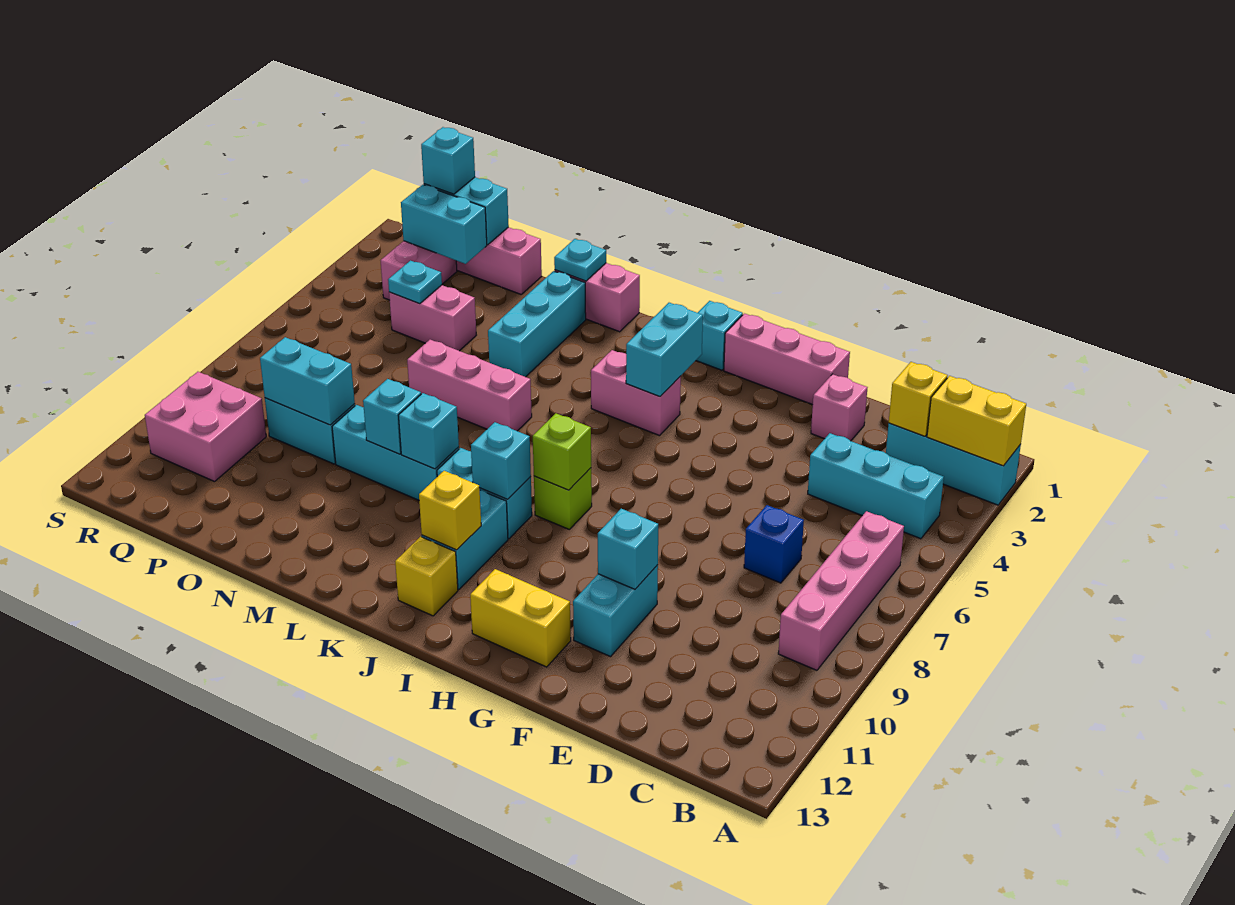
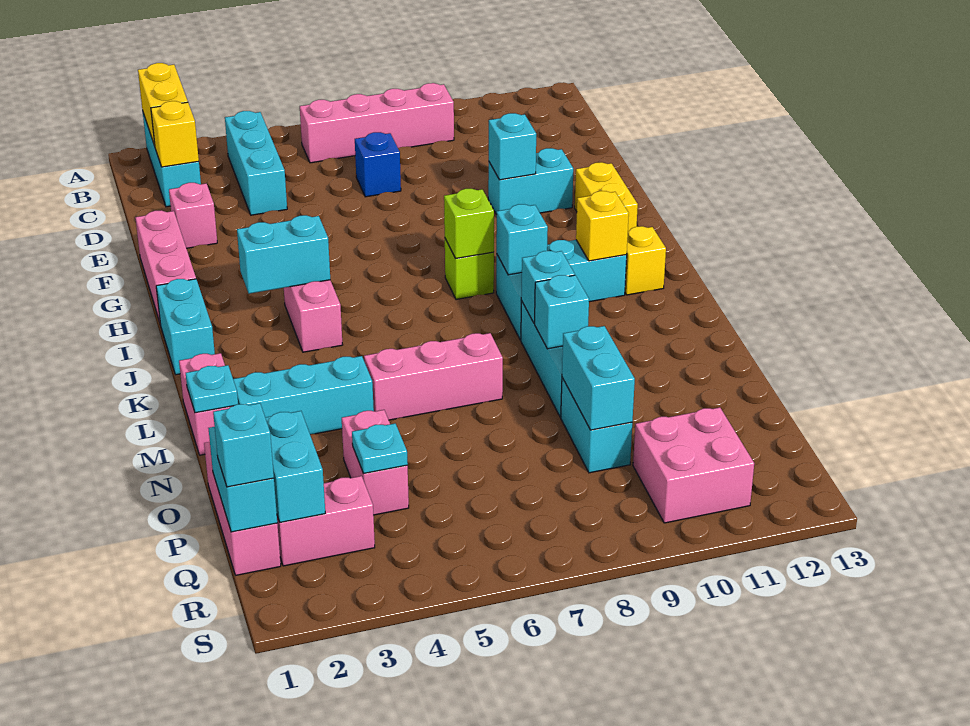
cyan brick I1 level 1 -> cyan brick I1:J1 level 1
pink brick L6:N6 level 1 -> pink brick M5:M7 level 1

